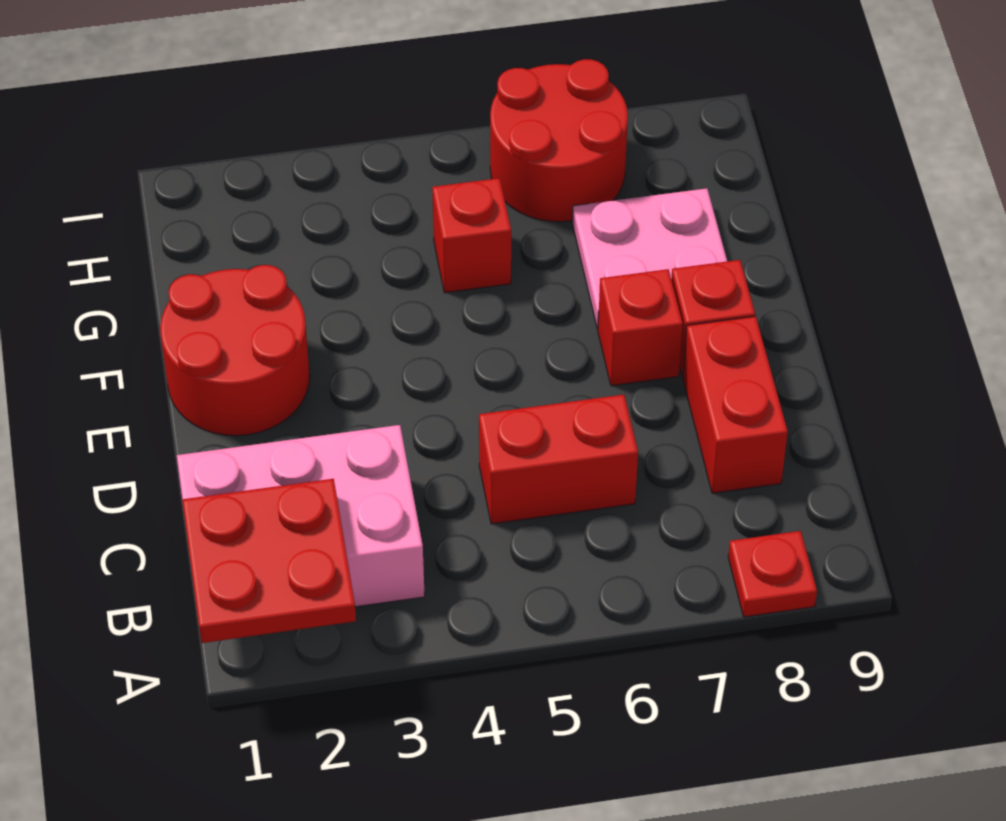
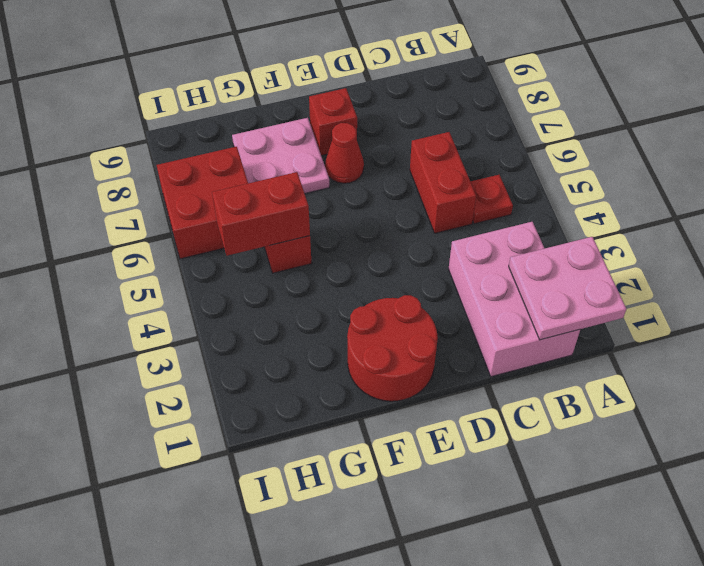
red plate A1:B2 level 2 -> pink plate A1:B2 level 2
red plate A8 level 1 -> red plate B5 level 1
red brick C8:D8 level 1 -> red brick G5:H5 level 2
red brick E7 level 1 -> red cone E7 level 1
red round brick H6:I7 level 1 -> red brick H6:I7 level 1

